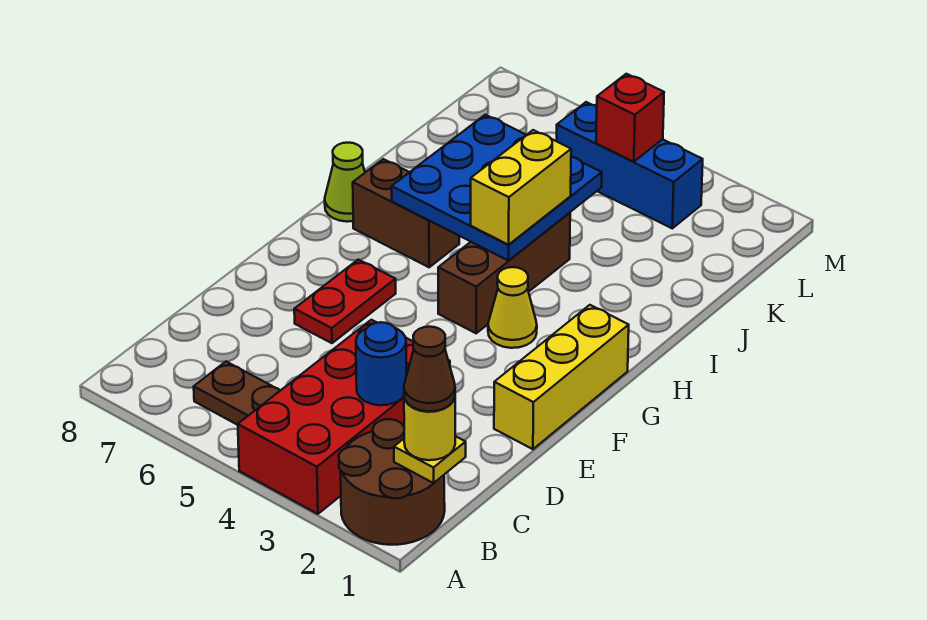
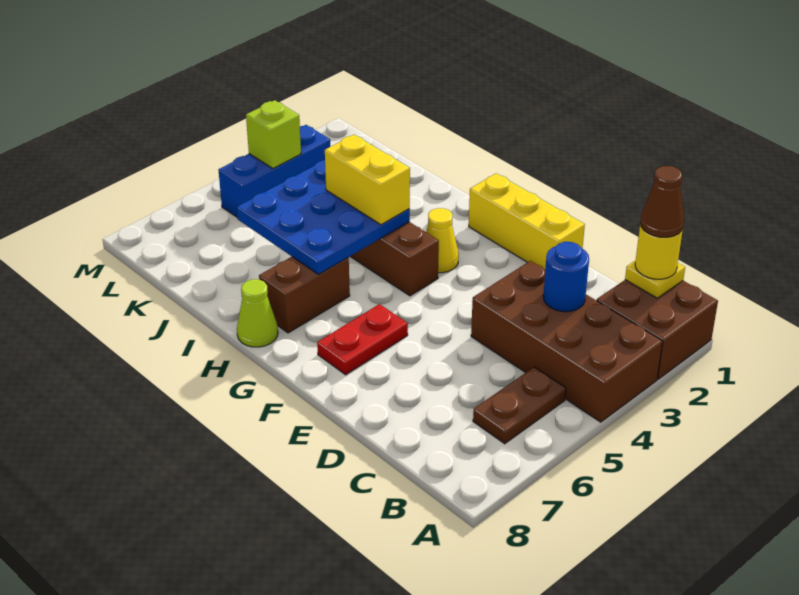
brown round brick A1:B2 level 1 -> brown brick A1:B2 level 1
red brick A3:D4 level 1 -> brown brick A3:D4 level 1
red plate E6:F6 level 1 -> red plate F6:F7 level 1
red brick L4 level 2 -> lime brick L4 level 2

